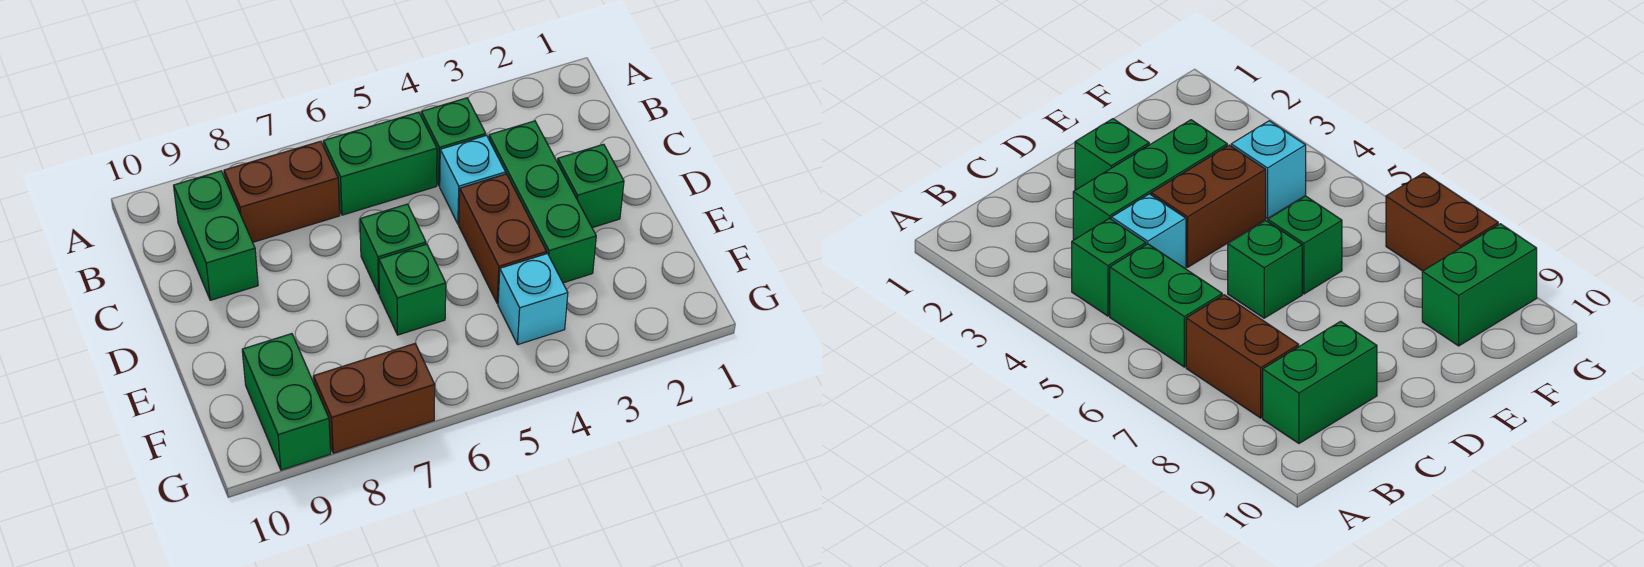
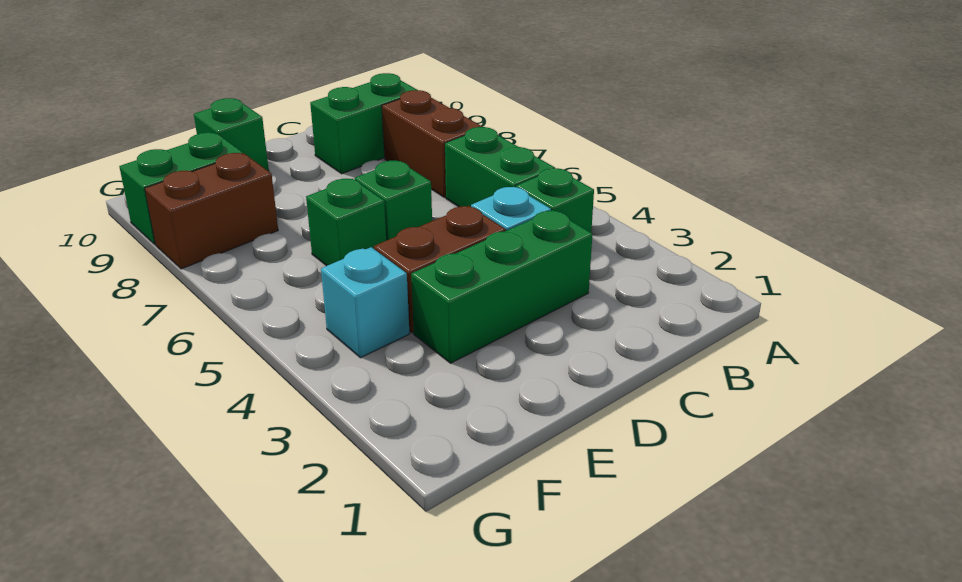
green brick D2 level 1 -> green brick E10 level 1
brown brick G7:G8 level 1 -> brown brick F8:G8 level 1

